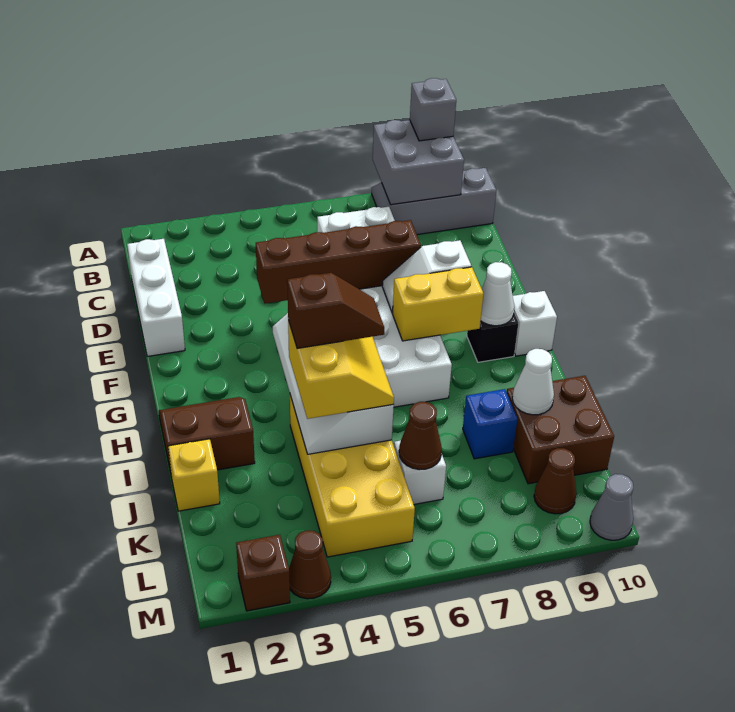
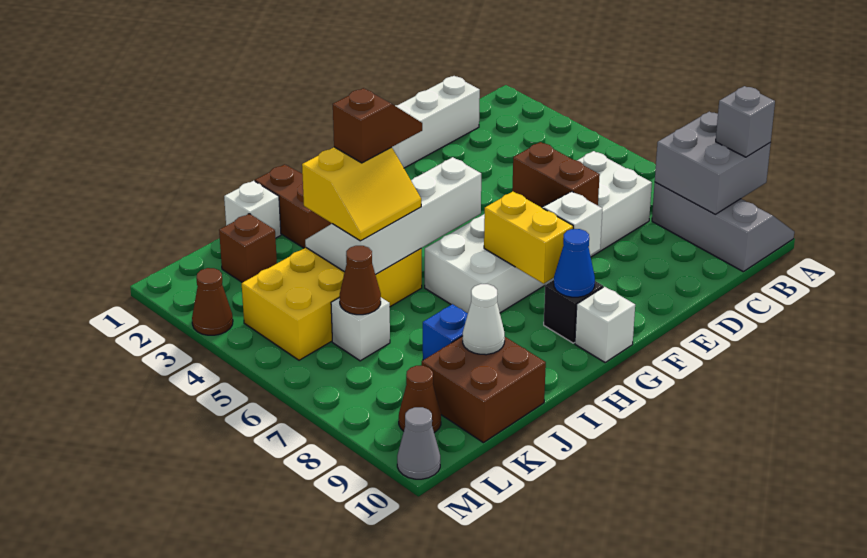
brown brick E4:E7 level 2 -> brown brick E6:E7 level 2
white cone G9 level 2 -> blue cone G9 level 2
brown slope I4:I5 level 4 top 4 -> brown slope H4:I4 level 4 top I
yellow brick J1 level 1 -> white brick J1 level 1
brown brick M2 level 1 -> brown brick K2 level 1

